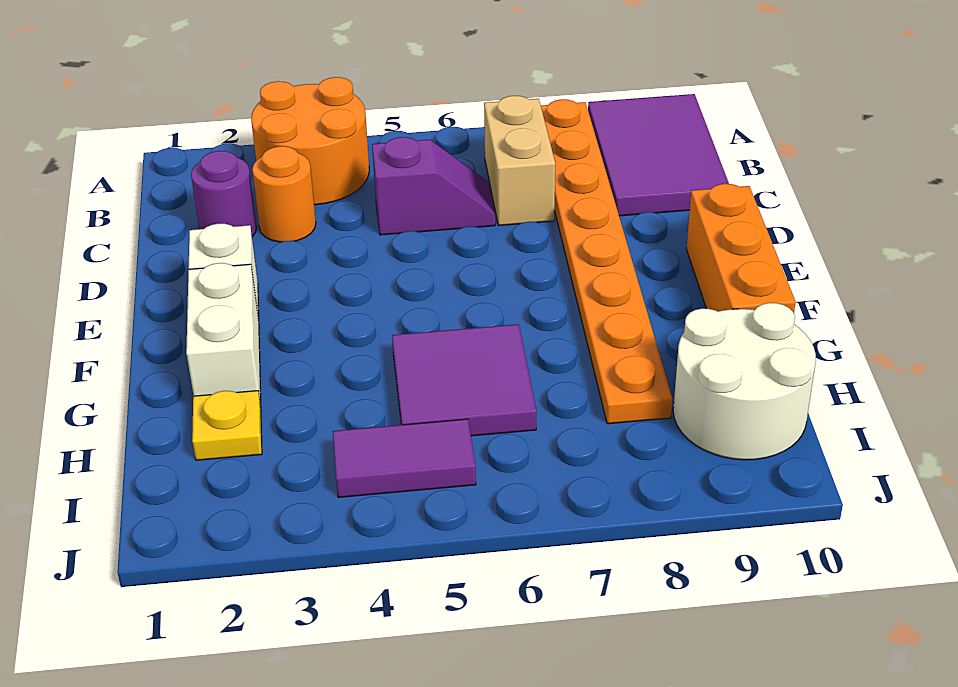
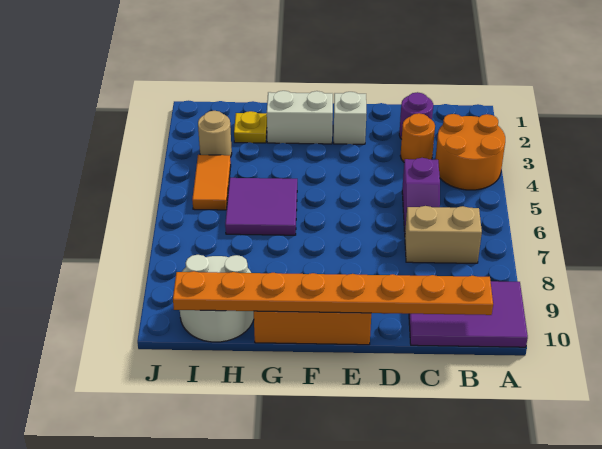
orange plate A8:H8 level 1 -> orange plate B10:I10 level 2
none -> tan round brick I3 level 1
purple tile I4:I5 level 1 -> orange tile I4:I5 level 1

